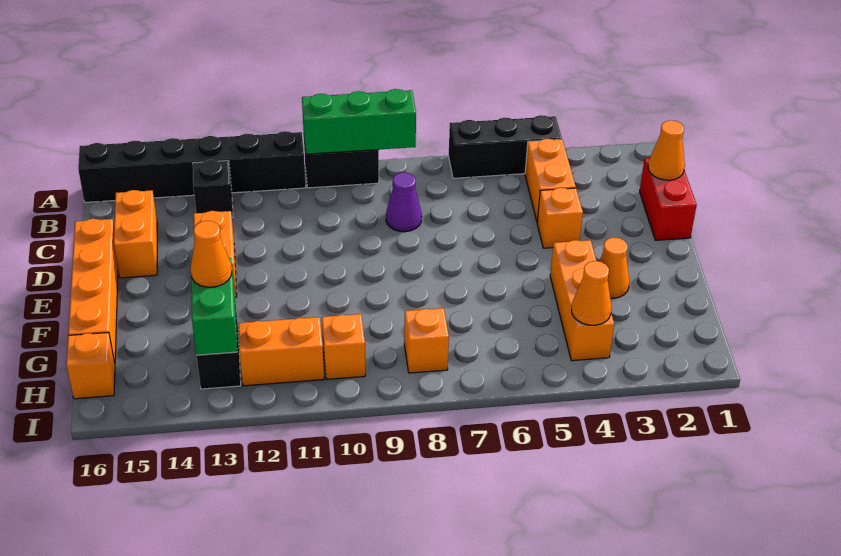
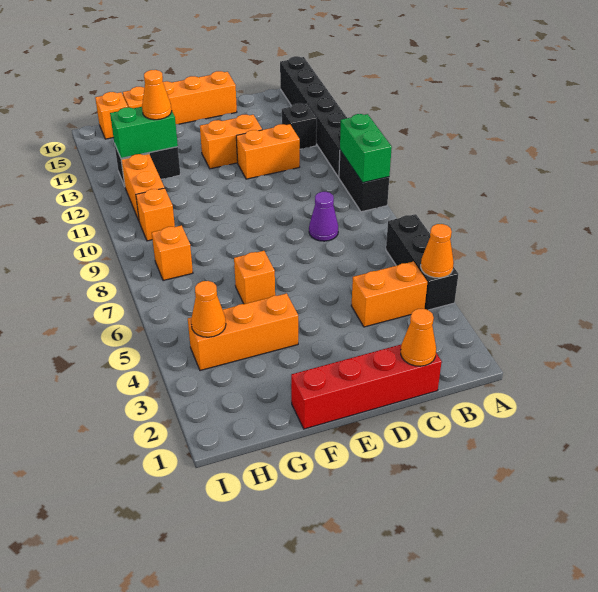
green brick A8:A10 level 2 -> green brick A9:A10 level 2
red brick C1:D1 level 1 -> red brick C1:F1 level 1
orange brick C15:D15 level 1 -> orange brick C12:D12 level 1
orange brick D4 level 1 -> orange brick F6 level 1
orange cone F3 level 1 -> orange cone A4 level 2

